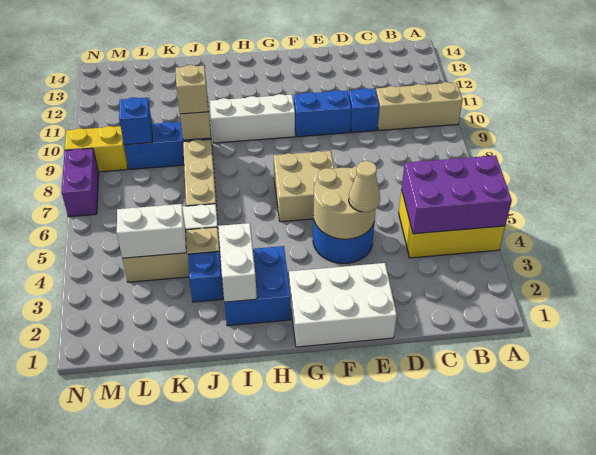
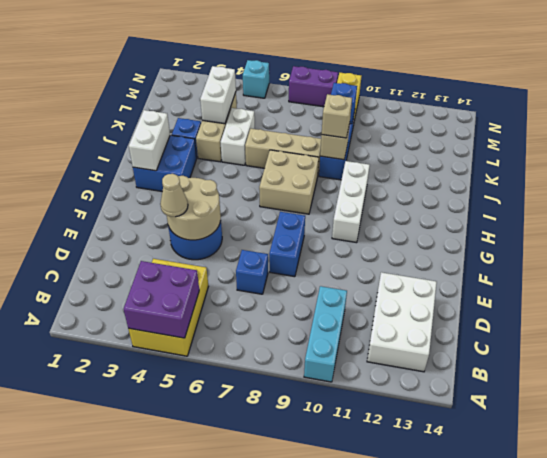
purple brick A4:C5 level 2 -> purple brick A4:B5 level 2
tan brick A10:C10 level 1 -> cyan brick A10:C10 level 1
blue brick D10 level 1 -> blue brick D7 level 1
white brick E1:G2 level 1 -> white brick B12:D13 level 1
blue brick E10:F10 level 1 -> blue brick E8:F8 level 1
tan brick F6:G7 level 1 -> tan brick H7:I8 level 1
white brick I2:I3 level 2 -> white brick H2:I2 level 2
none -> cyan brick N5 level 1

